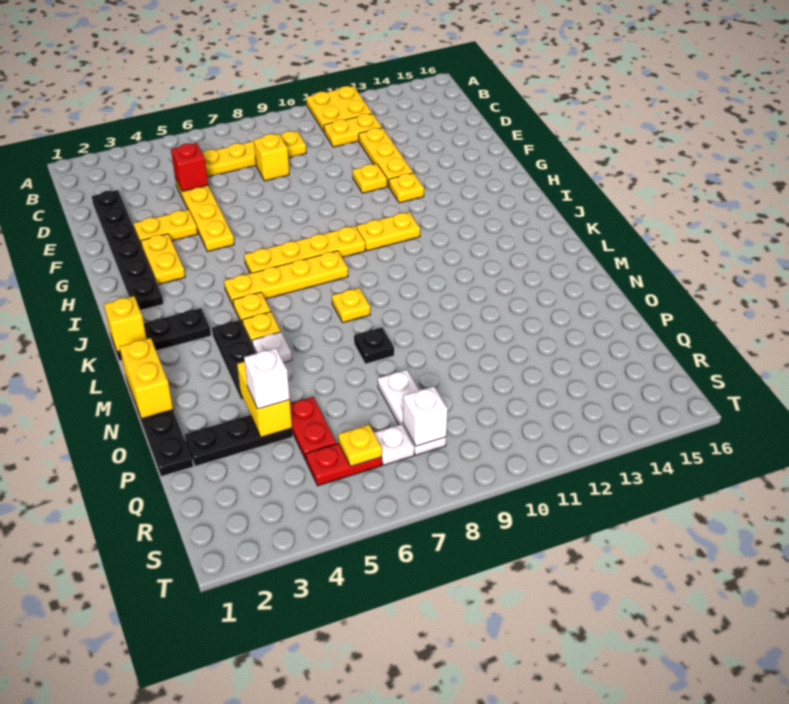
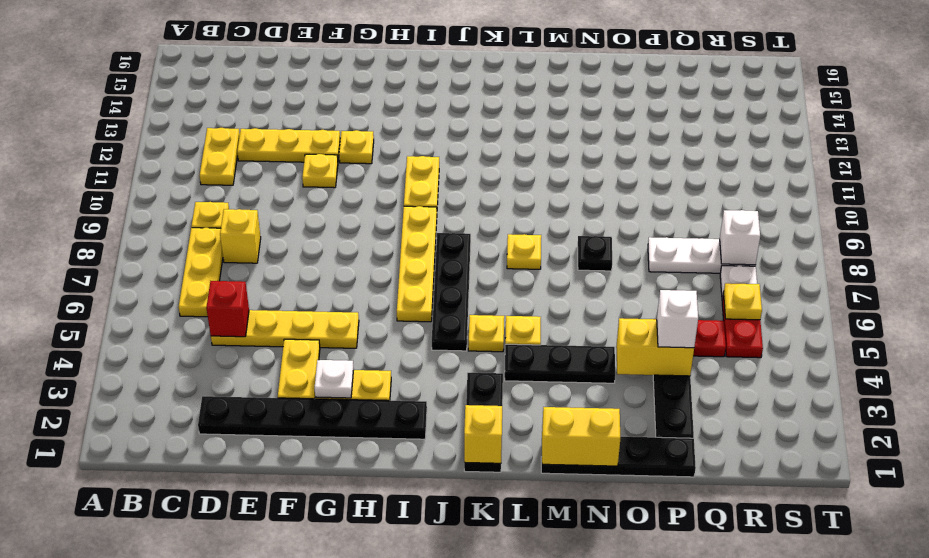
yellow plate A11:B12 level 1 -> none
yellow plate J5:J8 level 1 -> black plate J5:J8 level 1
white plate M5 level 1 -> white plate G3 level 2

